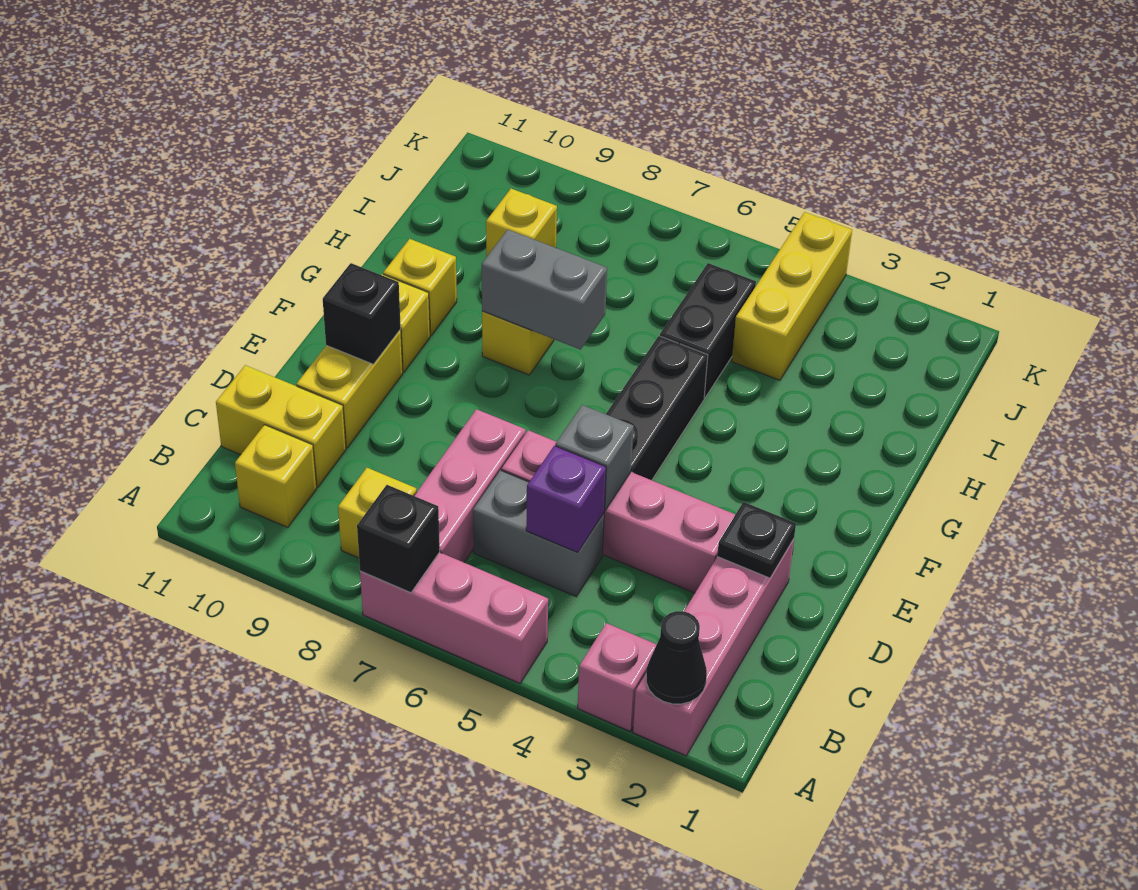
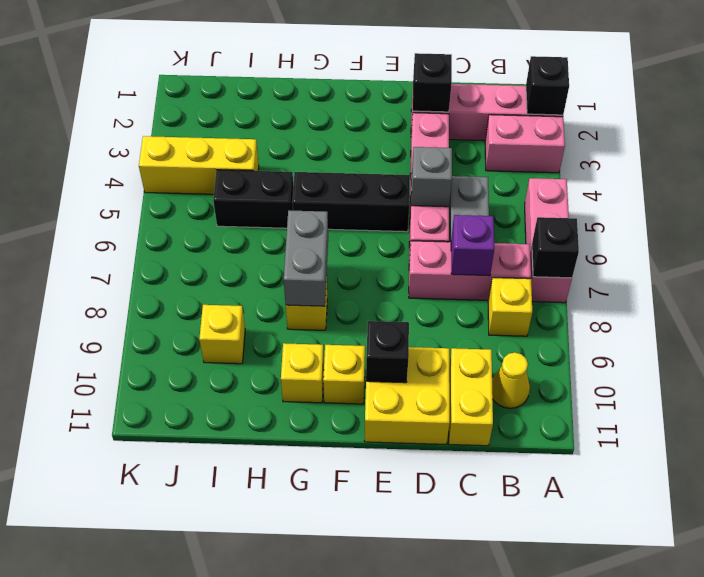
black cone A2 level 2 -> black brick A2 level 2
pink brick A3 level 1 -> pink brick A3:B3 level 1
yellow brick B10 level 1 -> yellow cone B10 level 1
purple brick C5 level 2 -> purple brick C7 level 2
black plate D2 level 2 -> black brick D2 level 2
yellow brick D10:E10 level 1 -> yellow brick D10:E11 level 1

